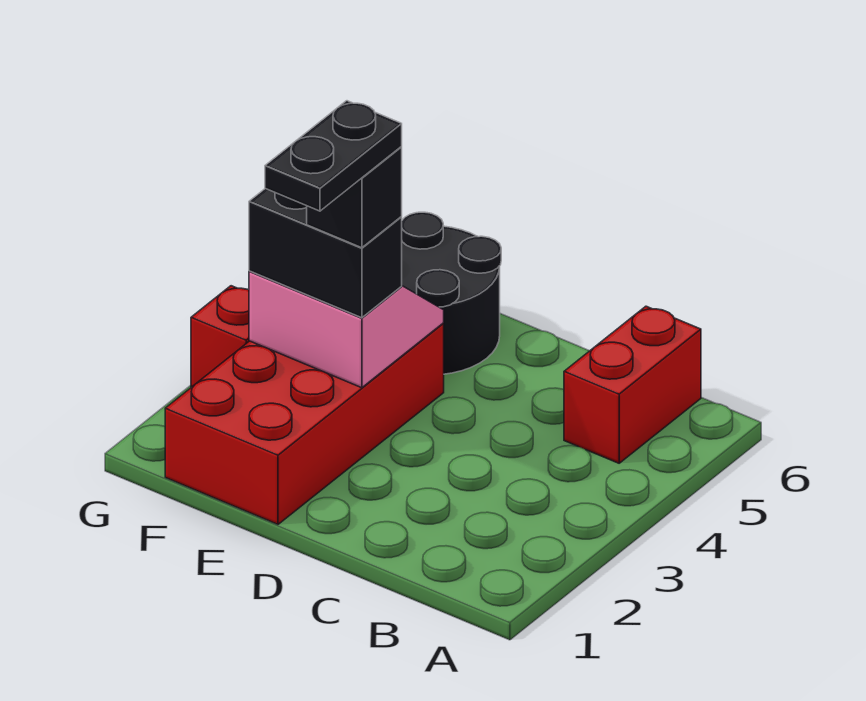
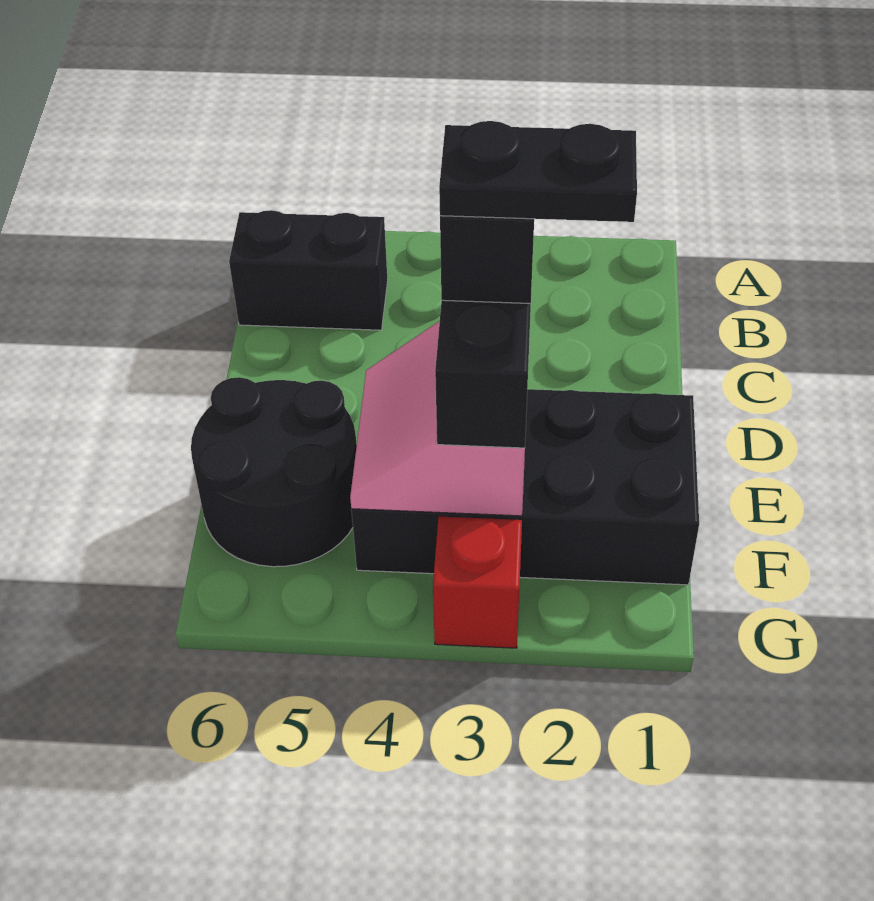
red brick B5:B6 level 1 -> black brick B5:B6 level 1
red brick E1:F4 level 1 -> black brick E1:F4 level 1

